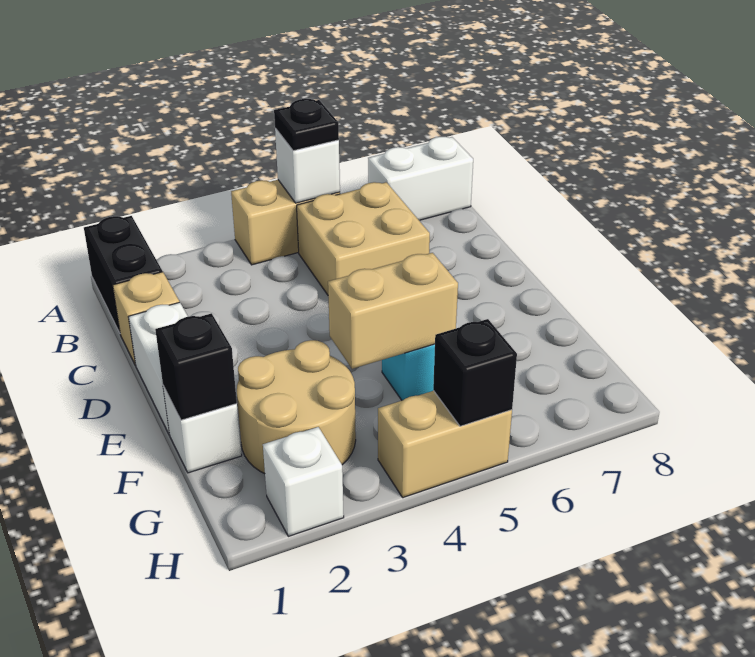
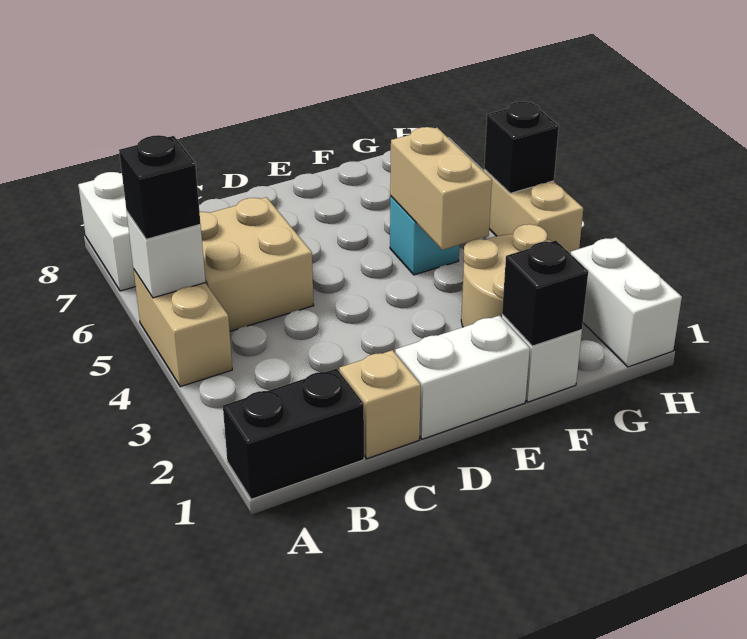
black plate A5 level 3 -> black brick A5 level 3
white brick H2 level 1 -> white brick H1:H2 level 1

